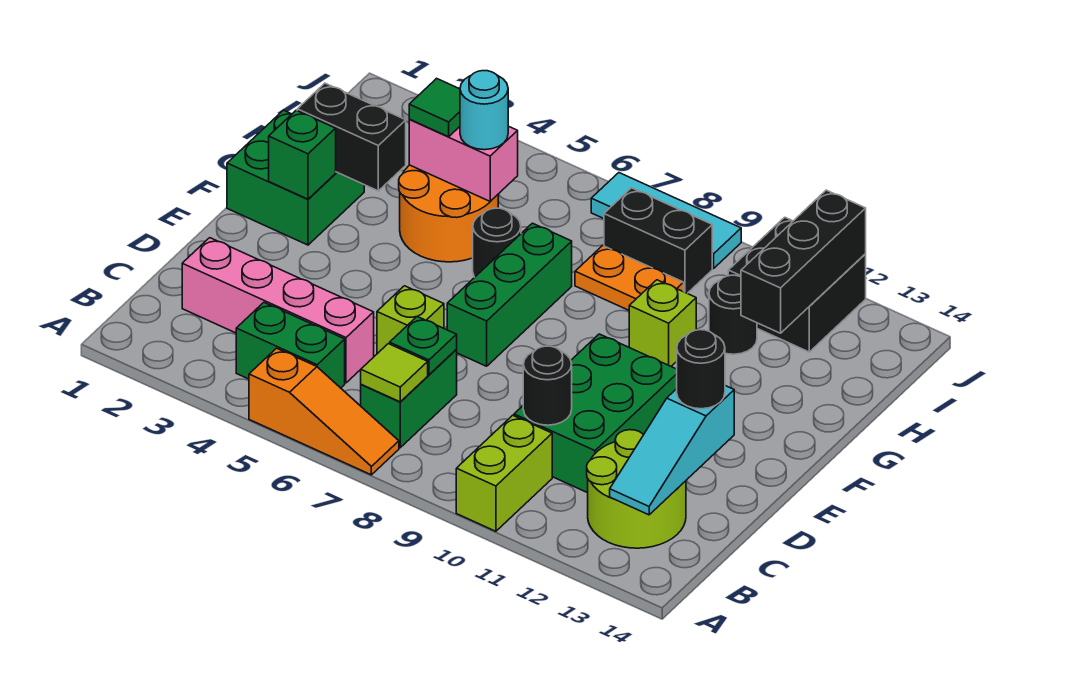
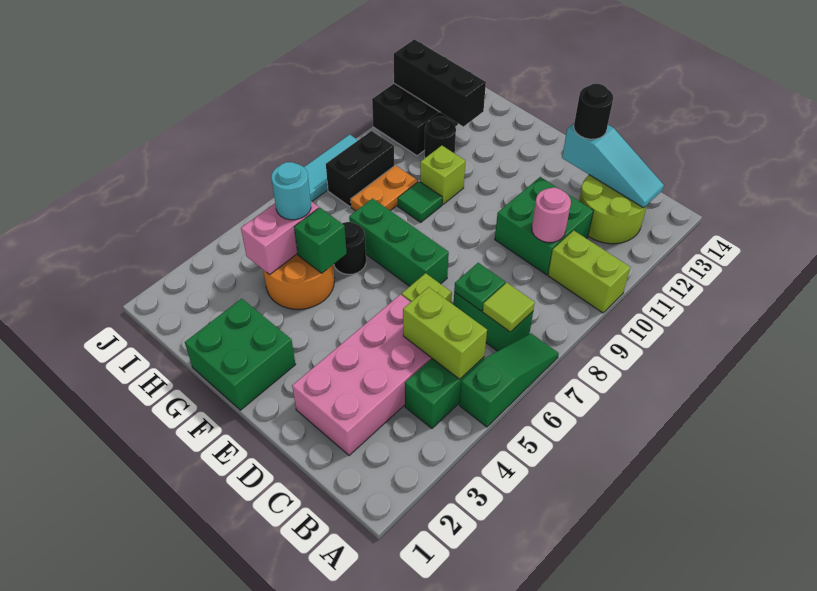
orange slope A5:A7 level 1 top 5 -> green slope A5:A7 level 1 top 5
none -> lime brick B5:C5 level 2
pink brick C2:C5 level 1 -> pink brick C2:D5 level 1
green brick C10:E11 level 1 -> green brick C10:D11 level 1
black round brick C10 level 2 -> pink round brick C10 level 2
green brick F2 level 2 -> green brick G5 level 2
black brick G2:G3 level 2 -> none
green tile H4 level 3 -> green tile G9 level 1

